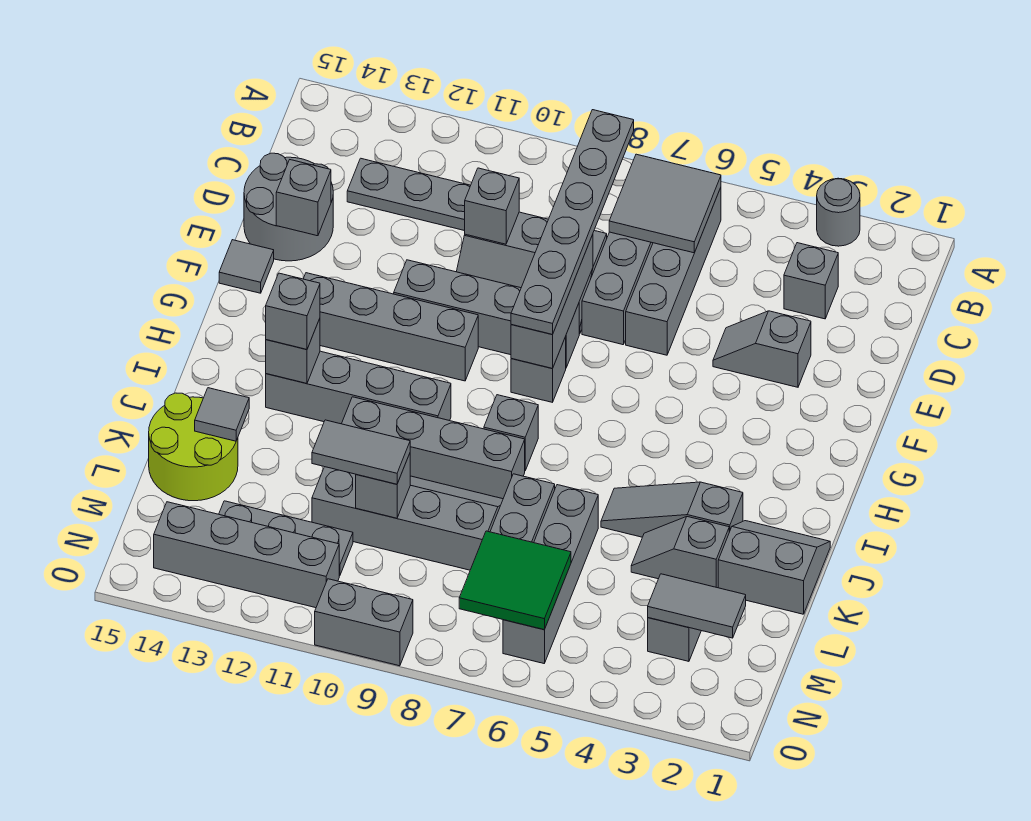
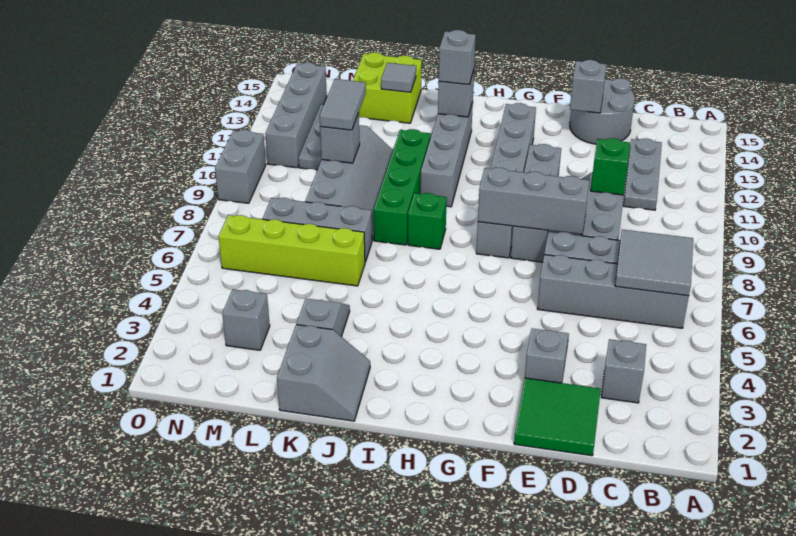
grey round brick A3 level 1 -> none
grey plate B8:G8 level 3 -> none
grey brick D10 level 2 -> green brick D10 level 2
grey tile F15 level 1 -> none
grey brick I8 level 1 -> green brick I8 level 1
grey slope J3:J5 level 1 top 3 -> none
grey brick J8:J11 level 1 -> green brick J8:J11 level 1
grey brick K6:N6 level 1 -> lime brick K6:N6 level 1
lime round brick K14:L15 level 1 -> lime brick K14:L15 level 1
grey tile M2:M3 level 2 -> none
green tile M6:N7 level 2 -> green tile D1:E2 level 1

